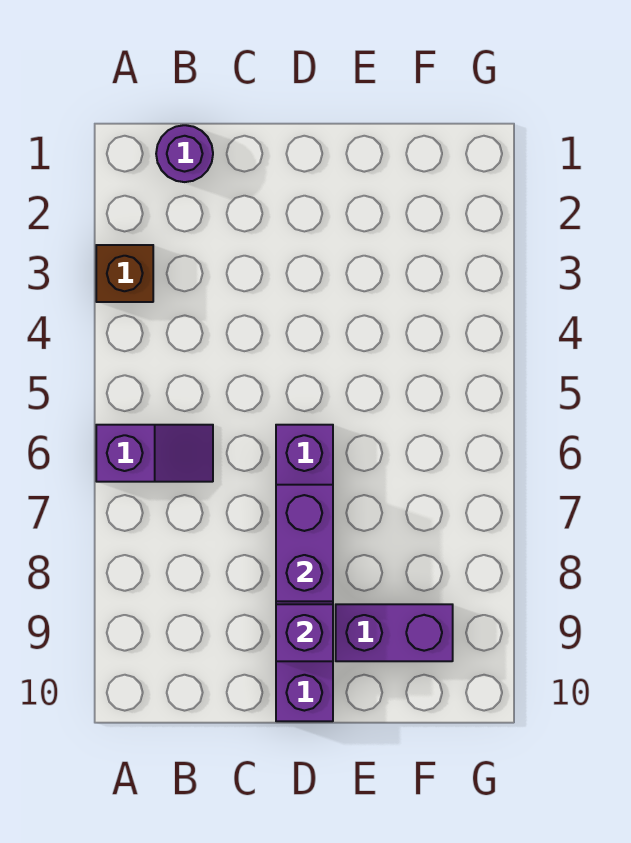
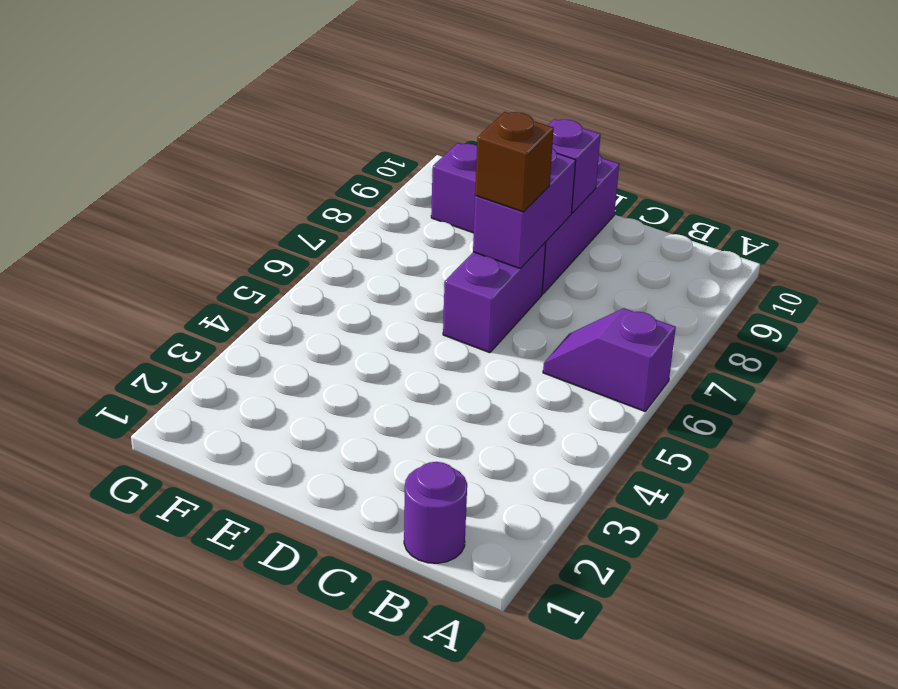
brown brick A3 level 1 -> brown brick D7 level 3

